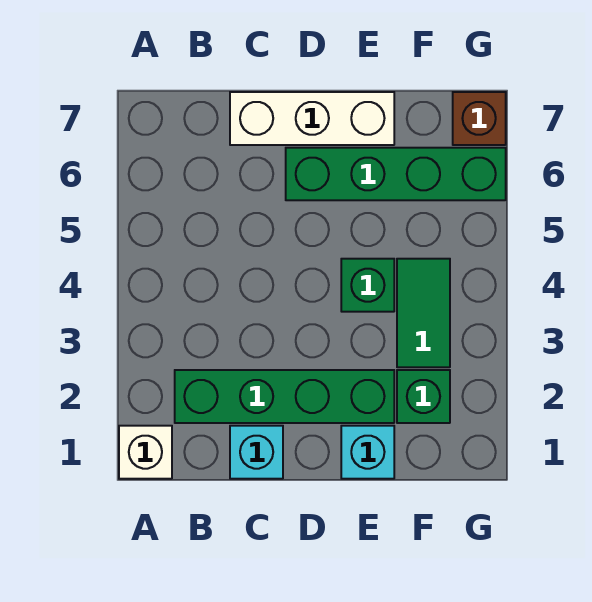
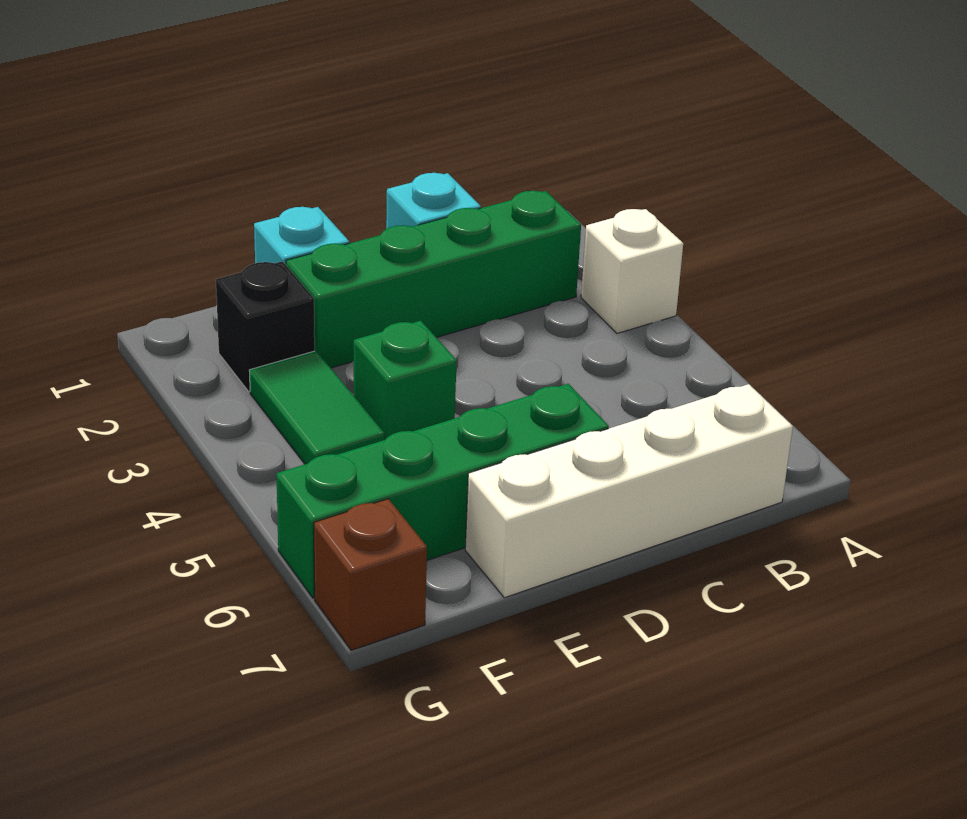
white brick A1 level 1 -> white brick A3 level 1
white brick C7:E7 level 1 -> white brick B7:E7 level 1
green brick F2 level 1 -> black brick F2 level 1

